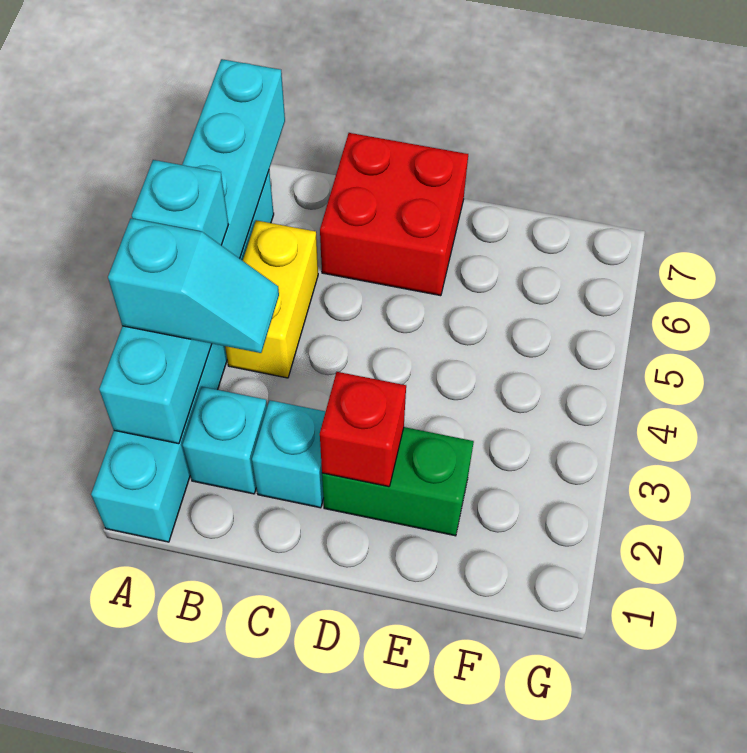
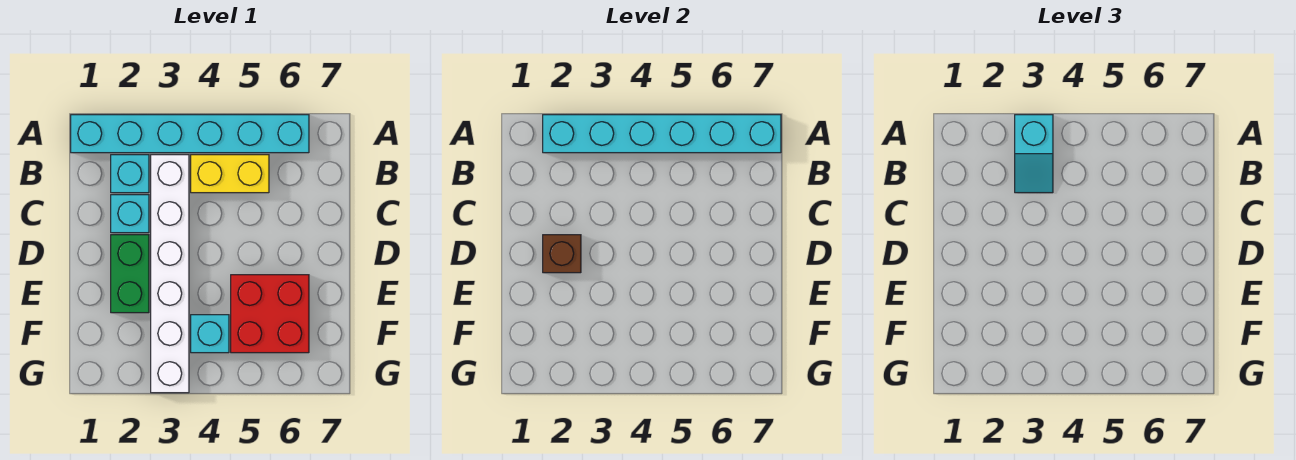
cyan brick A4 level 3 -> cyan brick F4 level 1
none -> white brick B3:G3 level 1
red brick C6:D7 level 1 -> red brick E5:F6 level 1
red brick D2 level 2 -> brown brick D2 level 2

